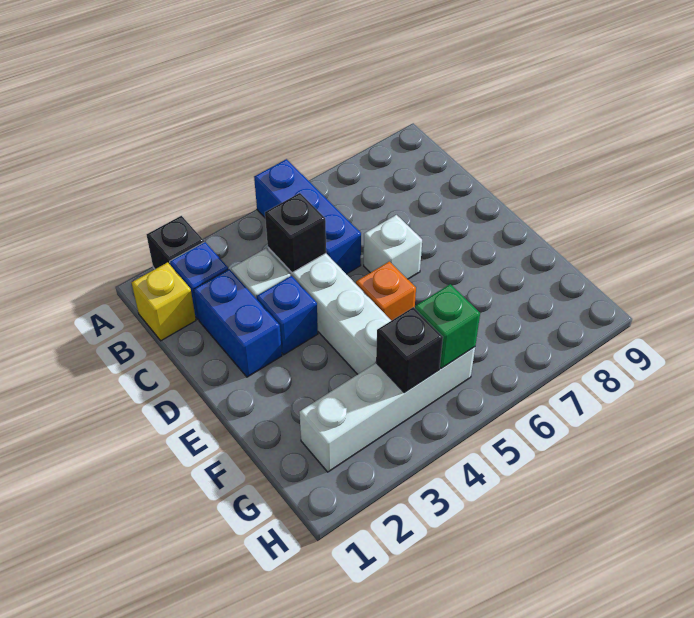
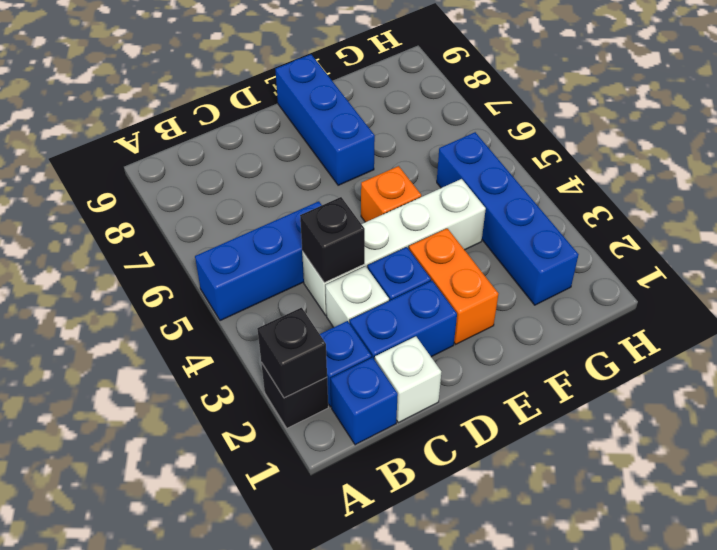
yellow brick B1 level 1 -> blue brick B1 level 1
white brick D6 level 1 -> white brick C1 level 1
none -> orange brick E2:E3 level 1
none -> blue brick E7:E9 level 1
white brick G2:G5 level 1 -> blue brick G2:G5 level 1
black brick G4 level 2 -> black brick A2 level 2
green brick G5 level 2 -> none

